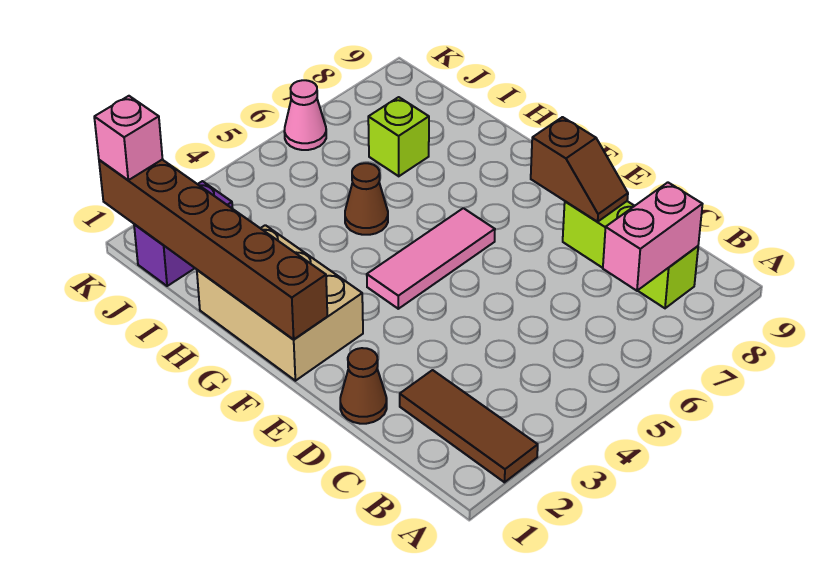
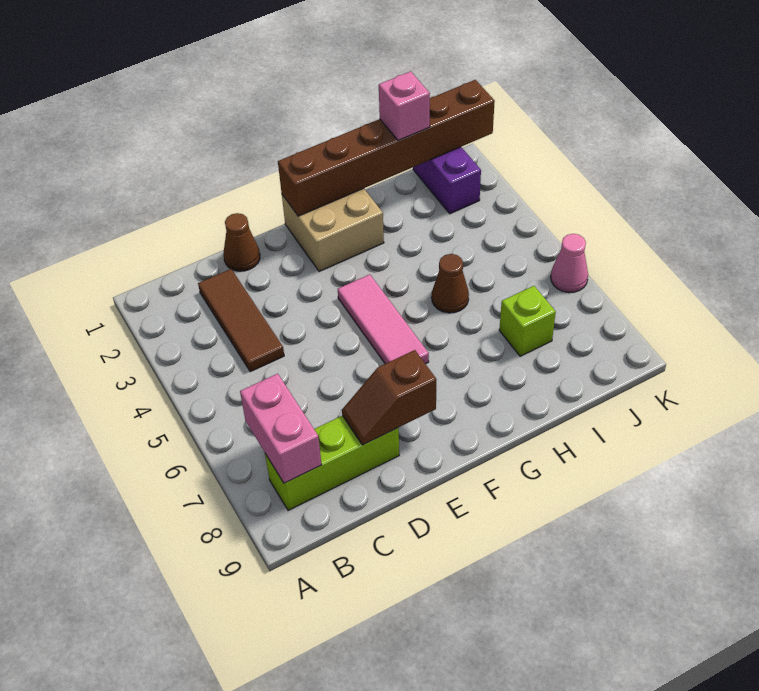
brown tile A2:C2 level 1 -> brown tile C2:C4 level 1
tan brick F1:H2 level 1 -> tan brick F1:G2 level 1
pink brick K1 level 3 -> pink brick I1 level 3

